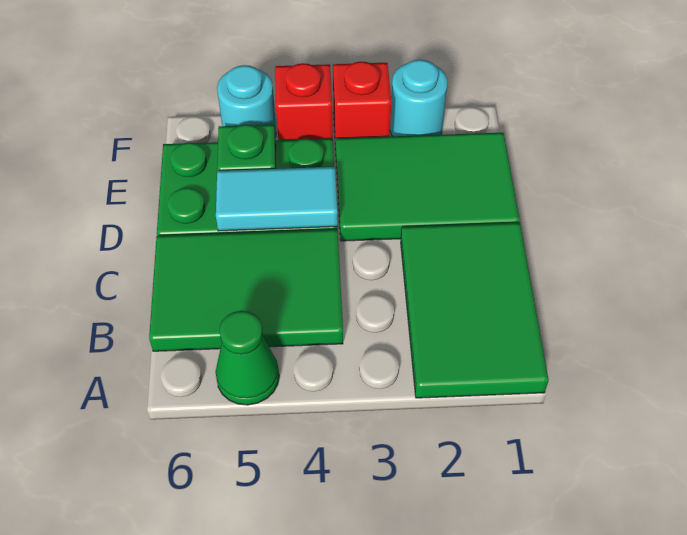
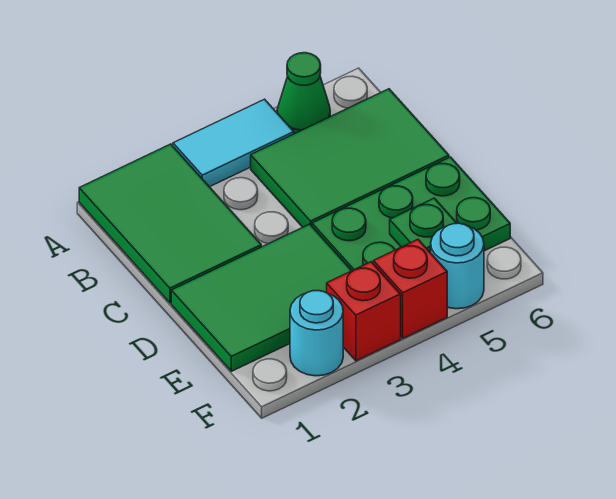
cyan tile D4:D5 level 2 -> cyan tile A3:A4 level 1

